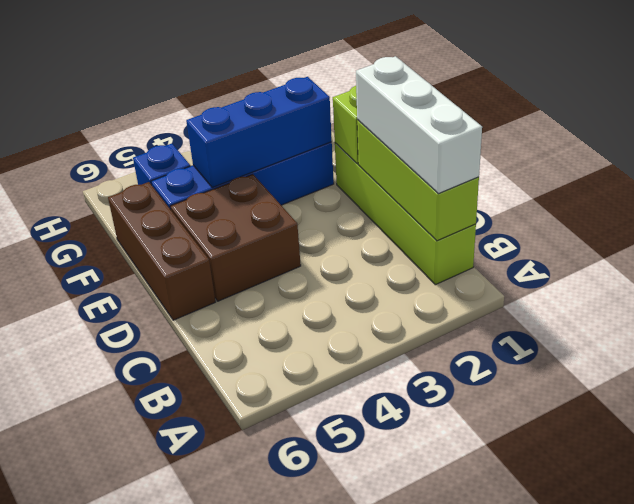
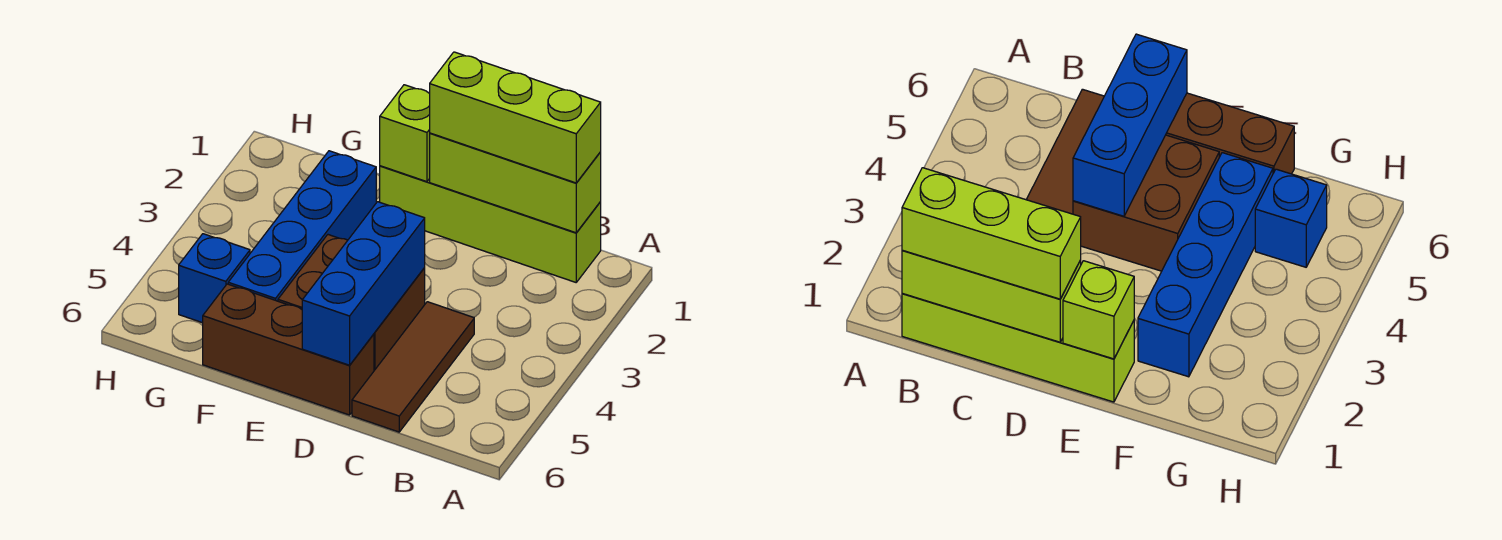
white brick B1:D1 level 3 -> lime brick B1:D1 level 3
none -> brown tile C4:C6 level 1
blue brick F2:F4 level 2 -> blue brick D4:D6 level 2

